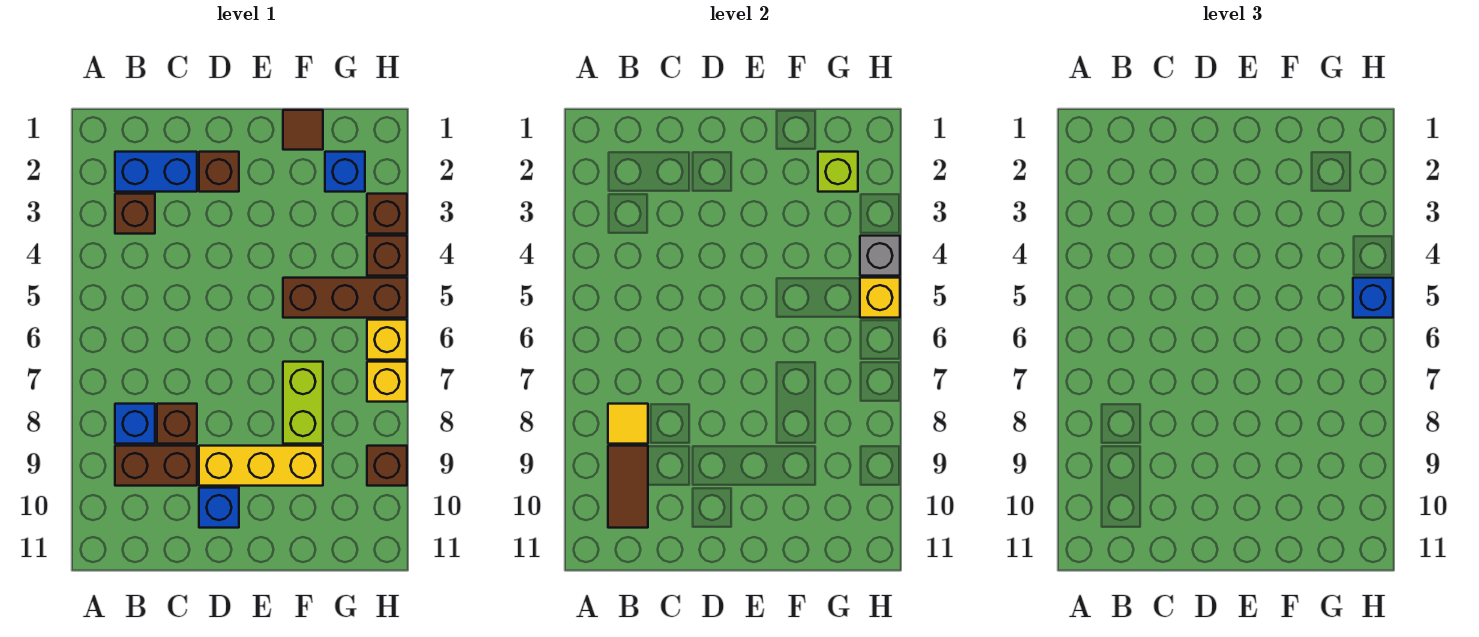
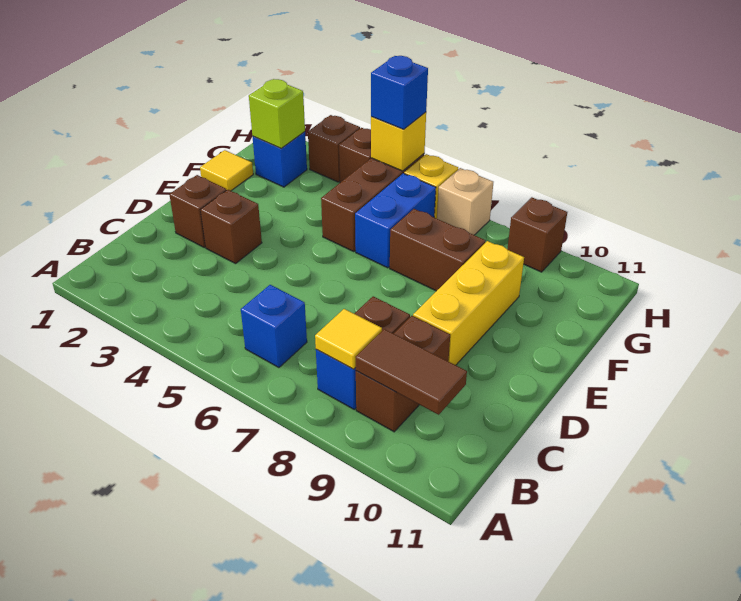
blue brick B2:C2 level 1 -> blue brick F6:G6 level 1
brown brick B3 level 1 -> brown brick D3 level 1
blue brick D10 level 1 -> blue brick B6 level 1
brown tile F1 level 1 -> yellow tile F1 level 1
lime brick F7:F8 level 1 -> brown brick F7:F8 level 1
grey brick H4 level 2 -> none
yellow brick H7 level 1 -> tan brick H7 level 1

